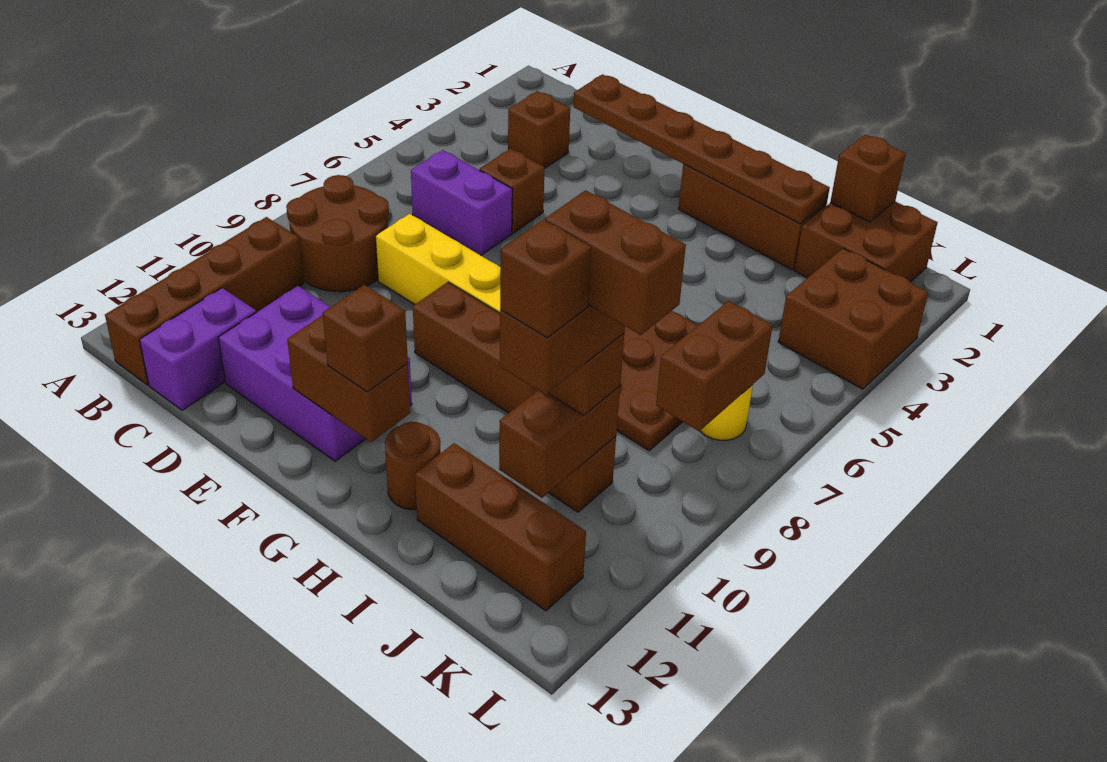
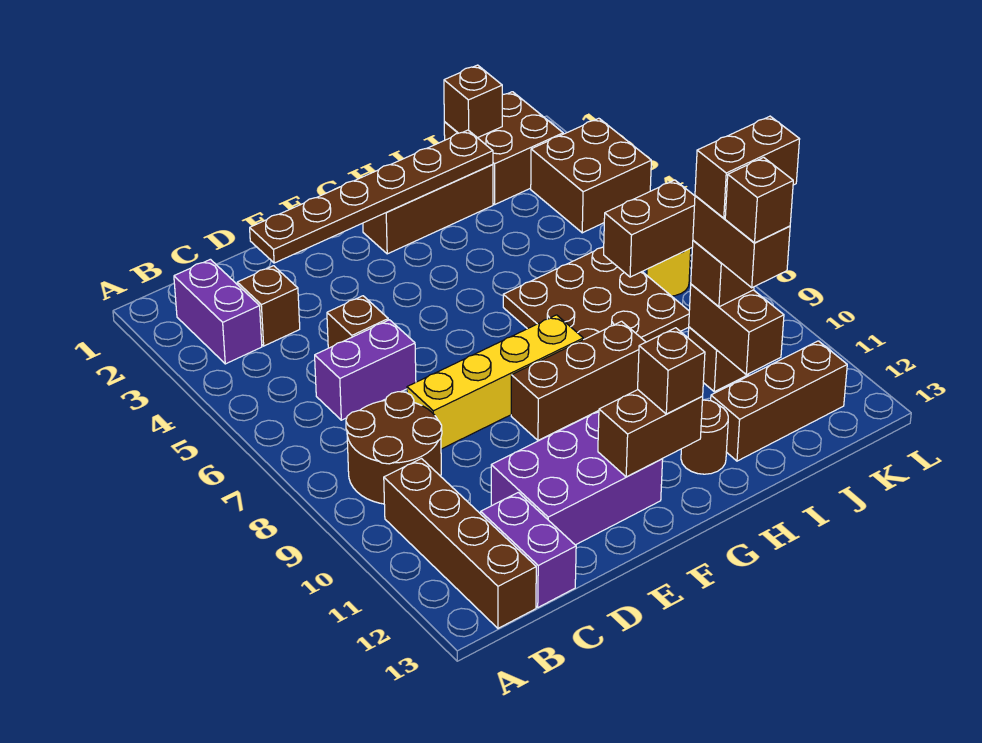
none -> purple brick B2:B3 level 1
brown brick K7:K8 level 2 -> brown brick J7:K7 level 2

